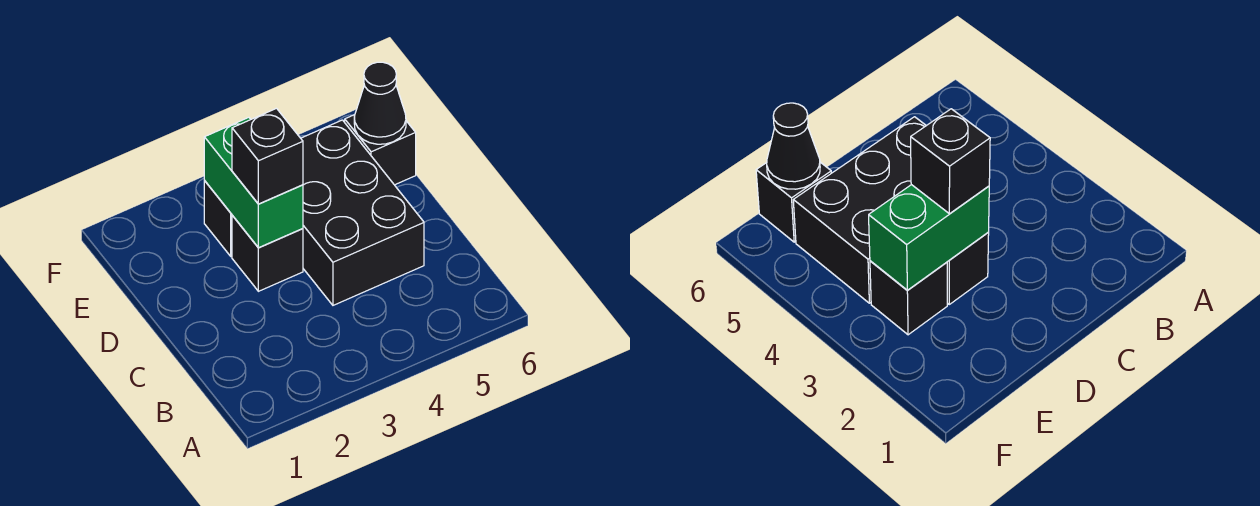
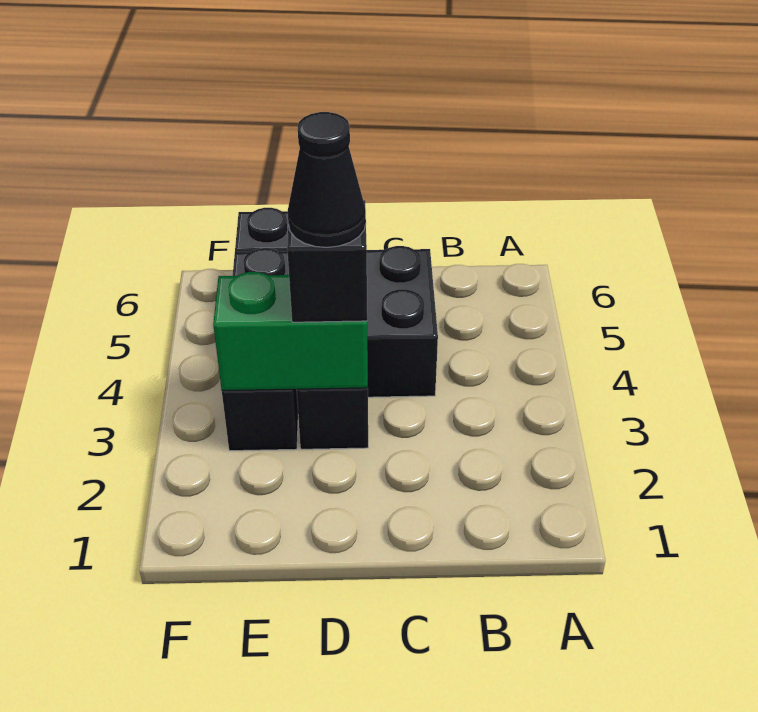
black cone E6 level 2 -> black cone D3 level 4

